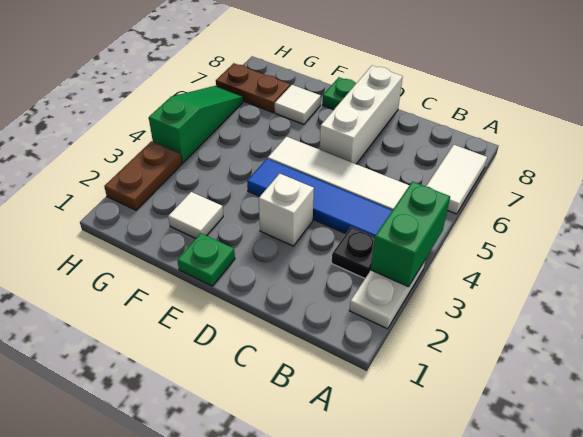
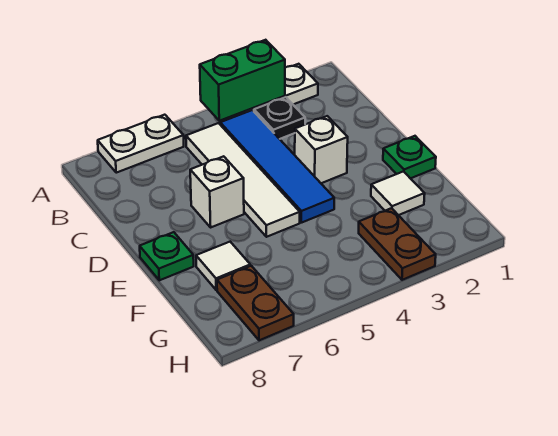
white tile A6:A7 level 1 -> white plate A6:A7 level 1
white brick D6:D8 level 1 -> white brick D6 level 1
brown plate H2:H3 level 1 -> brown plate G3:H3 level 1
green slope H4:H6 level 1 top 4 -> none

